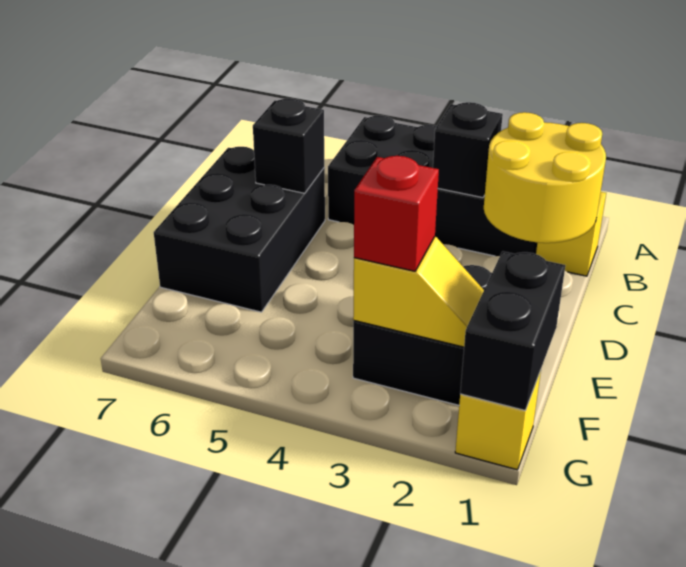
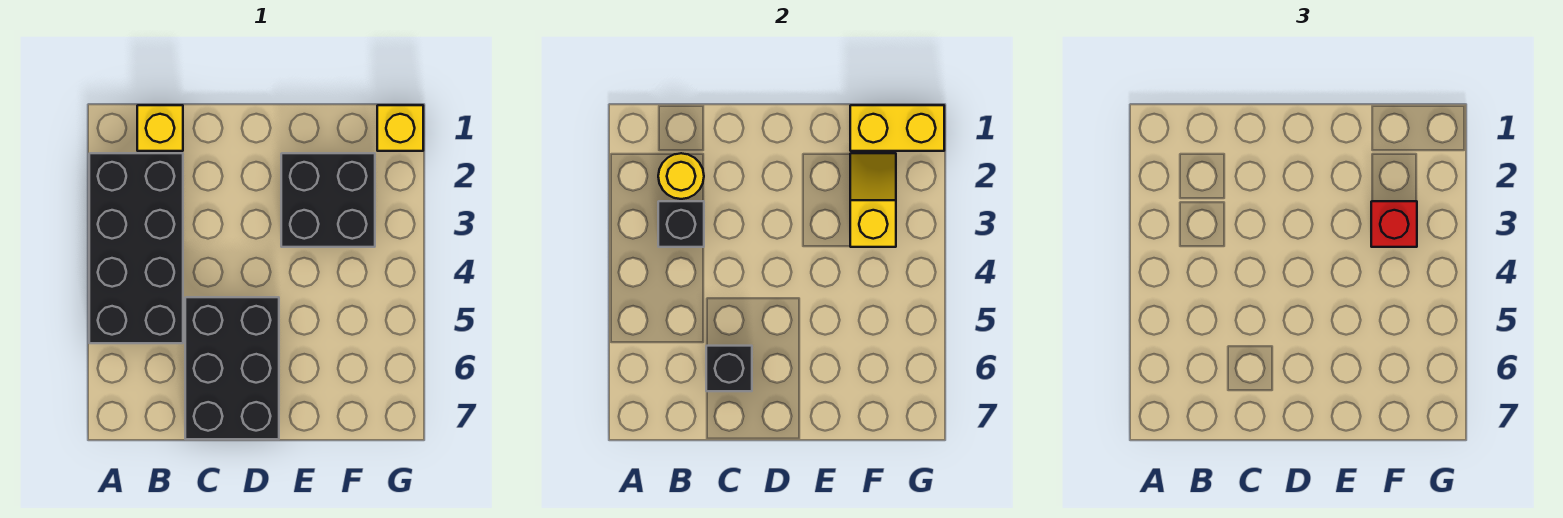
yellow round brick B1:C2 level 2 -> yellow round brick B2 level 2
black brick C6:E7 level 1 -> black brick C5:D7 level 1
black brick F1:G1 level 2 -> yellow brick F1:G1 level 2

